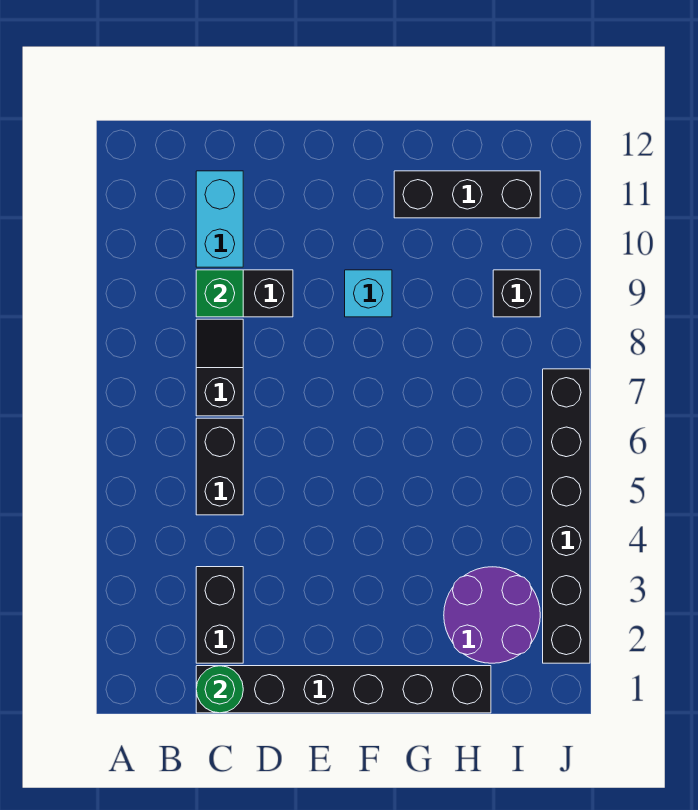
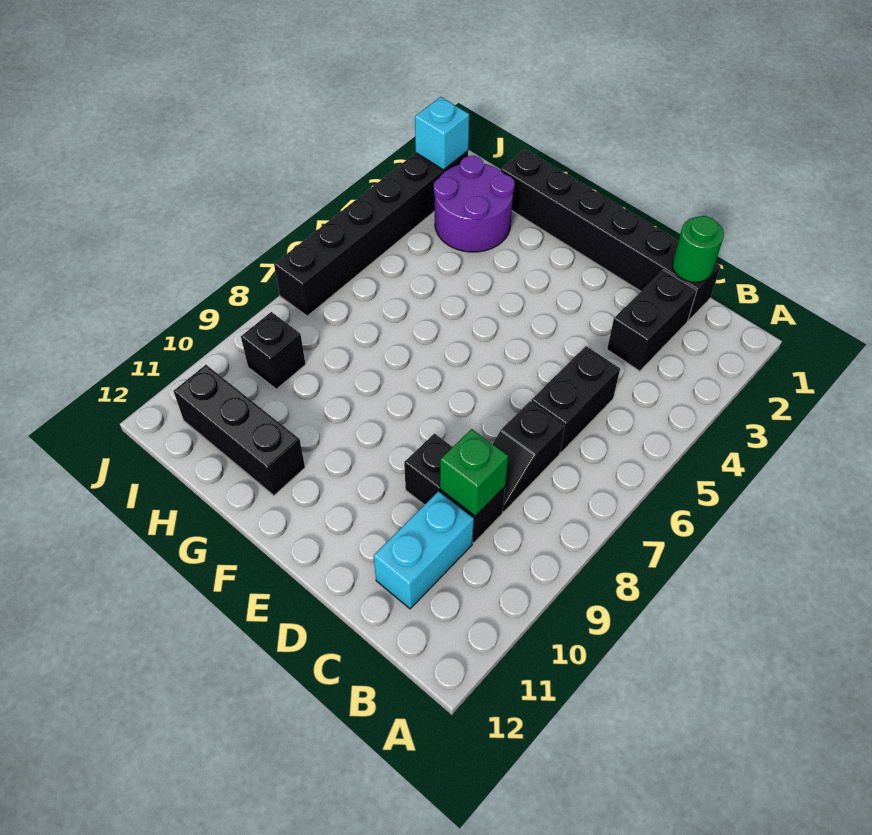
cyan brick F9 level 1 -> cyan brick J2 level 2

